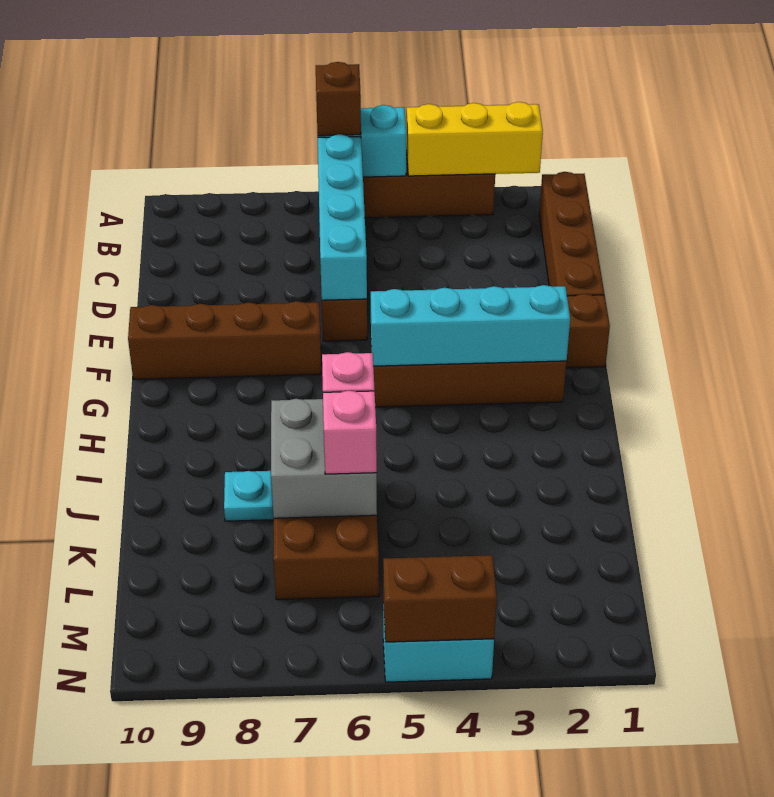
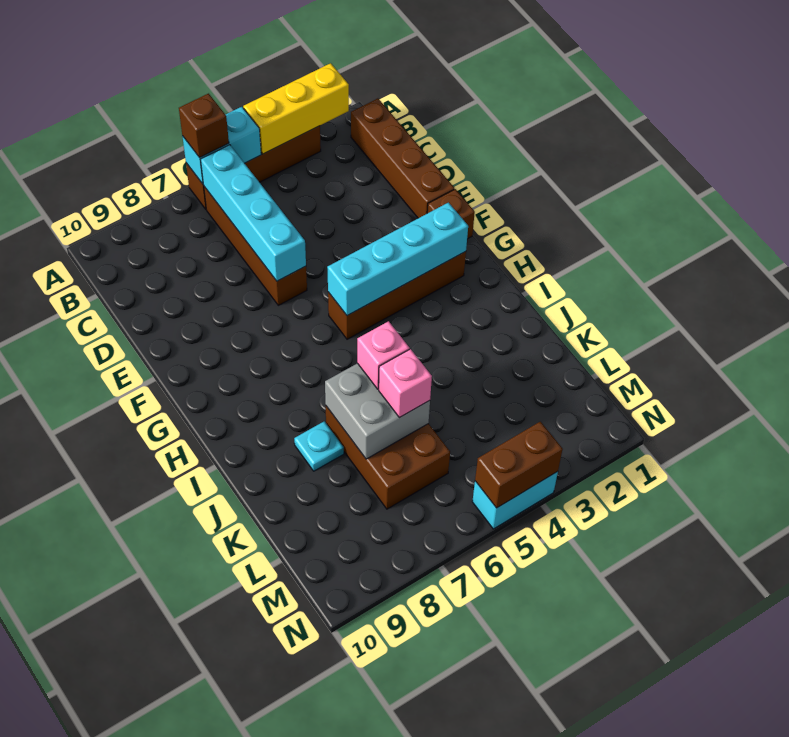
brown brick F7:F10 level 1 -> none

